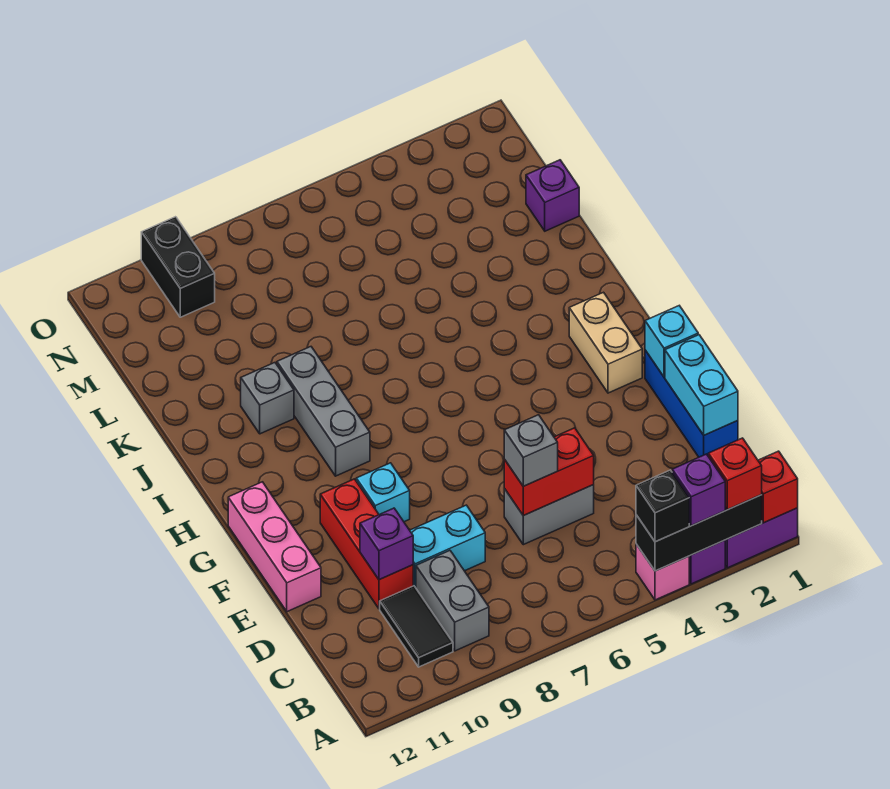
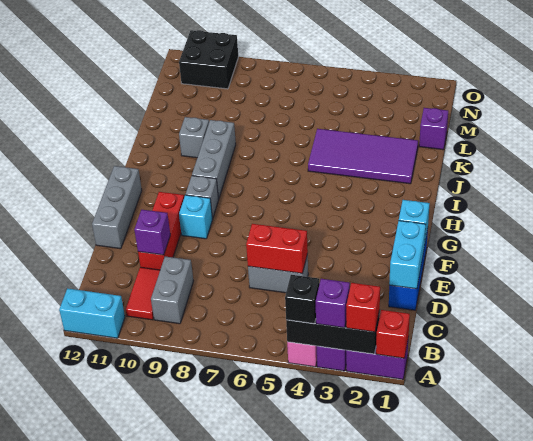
black tile B10:C10 level 1 -> red tile B10:C10 level 1
grey brick D6 level 3 -> grey brick G9 level 1
cyan brick D8:D9 level 1 -> cyan brick A11:A12 level 1
pink brick E12:G12 level 1 -> grey brick E12:G12 level 1
tan brick G2:H2 level 1 -> none
none -> purple tile J2:K5 level 1
black brick N10:O10 level 1 -> black brick N10:O11 level 1

